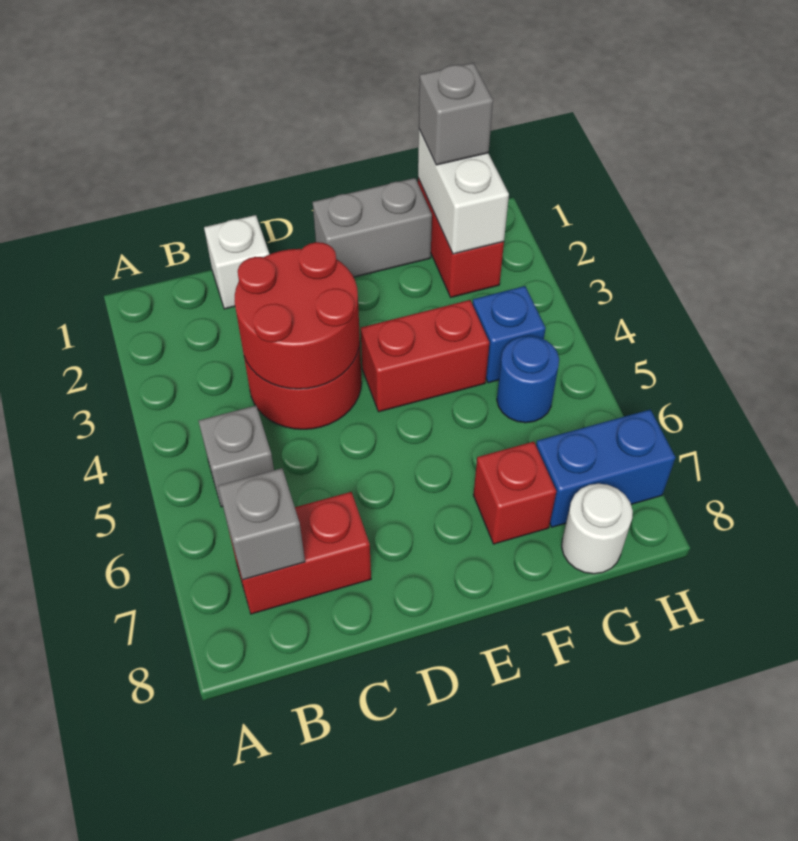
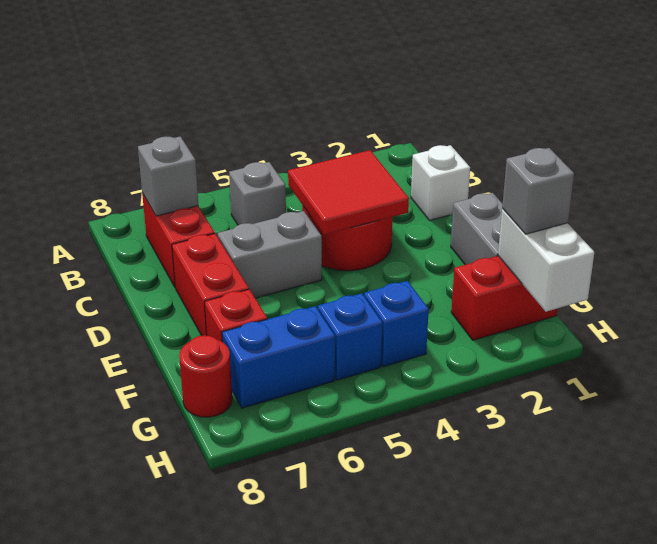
red round brick C3:D4 level 2 -> red tile C3:D4 level 2
none -> grey brick D5:D6 level 1
red brick E4:F4 level 1 -> red brick D7:E7 level 1
white brick G1:G2 level 2 -> white brick G1:H1 level 2
blue round brick G5 level 1 -> blue brick G5 level 1
blue brick G7:H7 level 1 -> blue brick G6:G7 level 1
white round brick G8 level 1 -> red round brick G8 level 1

